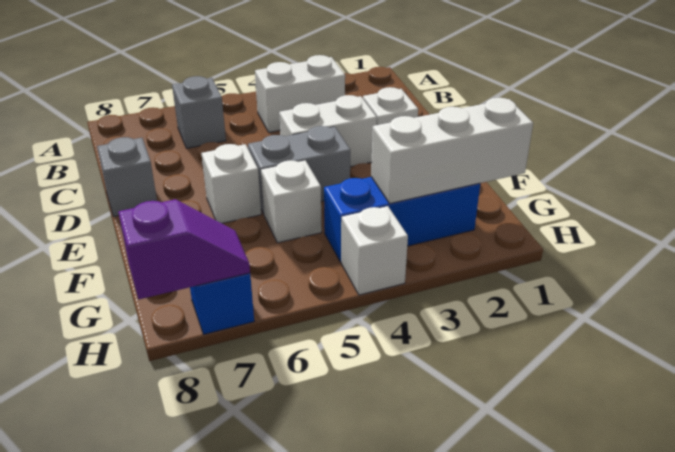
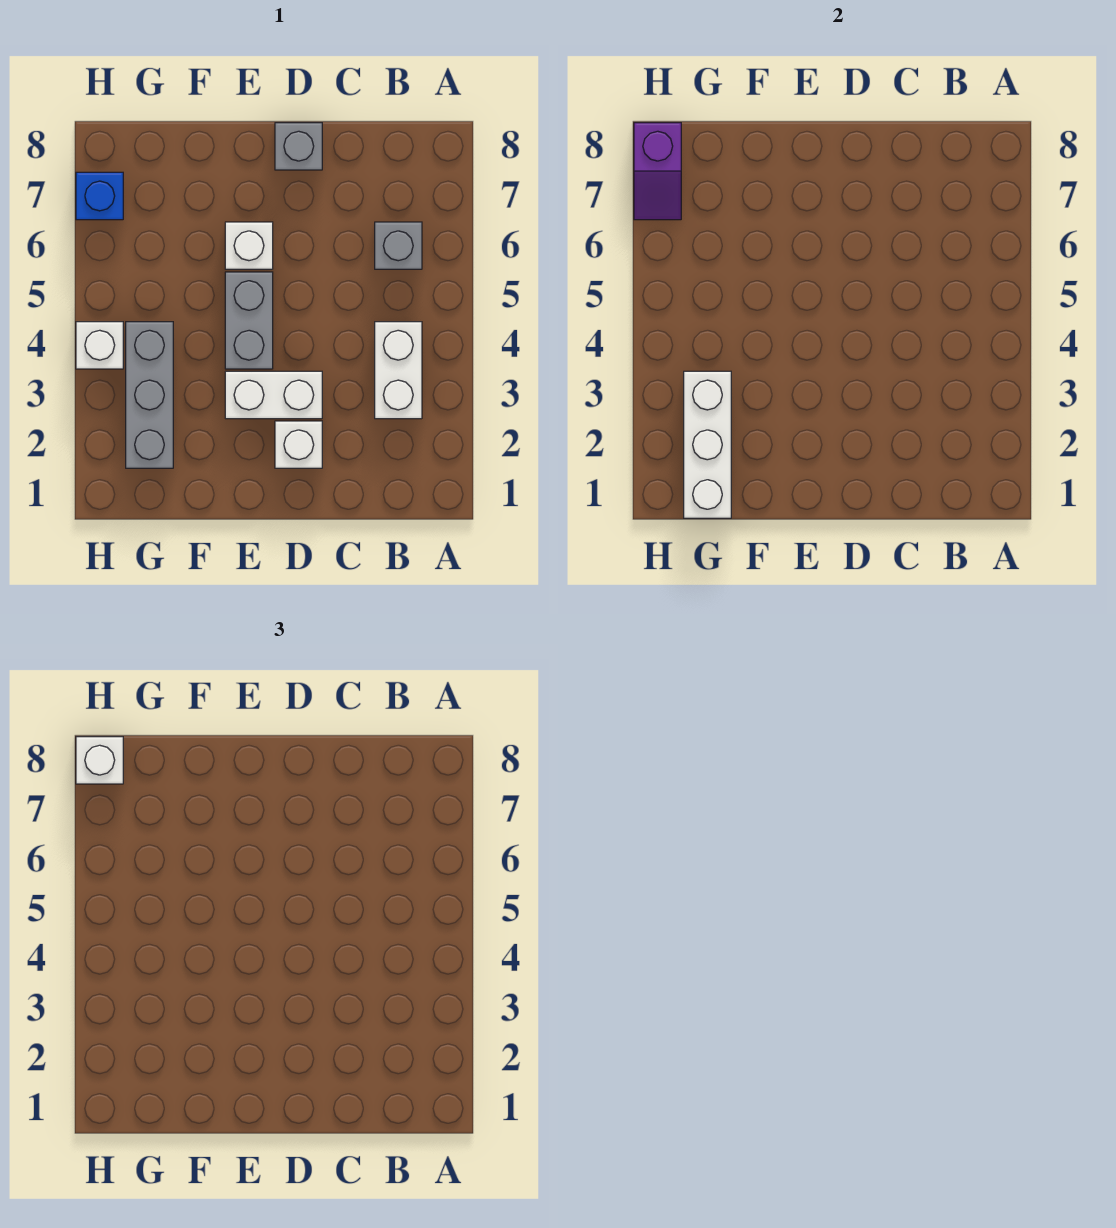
white brick D3:D4 level 1 -> white brick D3:E3 level 1
white brick F5 level 1 -> white brick H8 level 3
blue brick G2:G4 level 1 -> grey brick G2:G4 level 1

